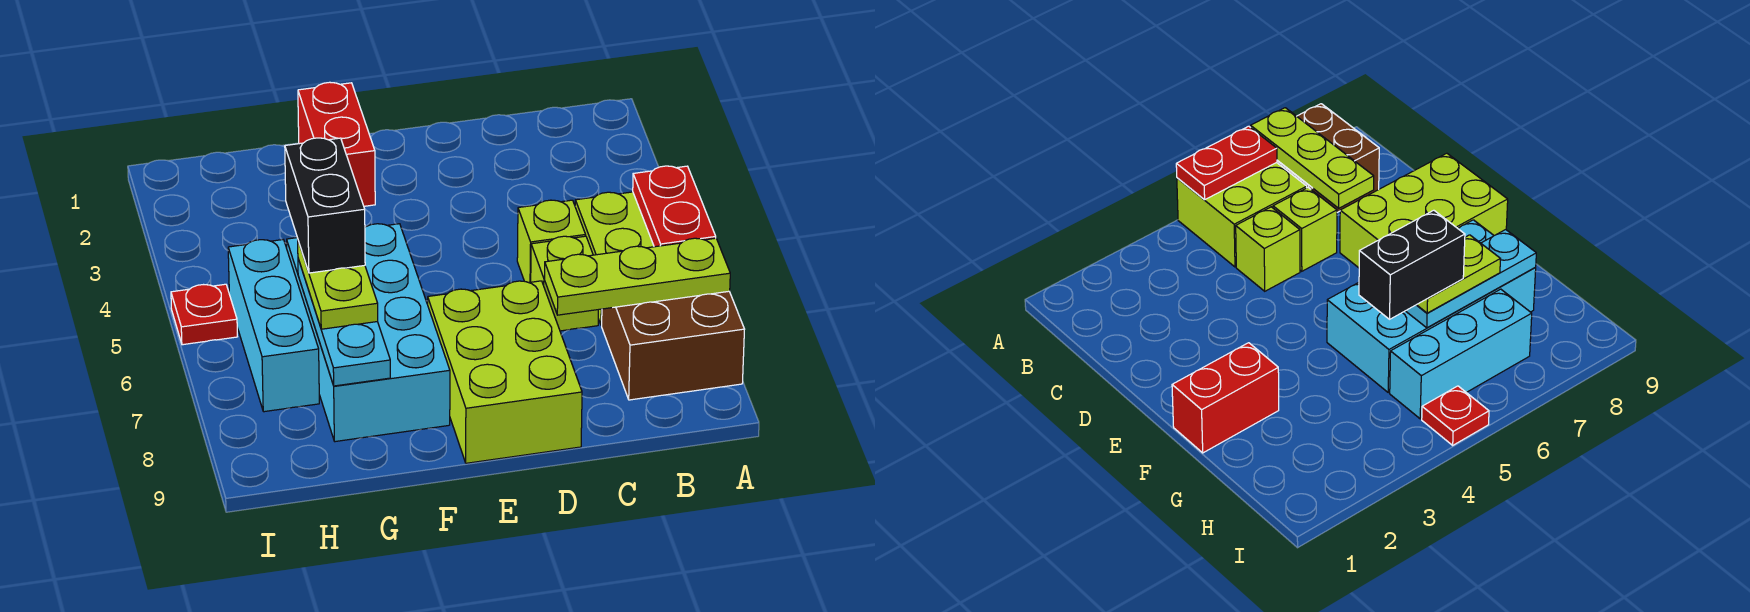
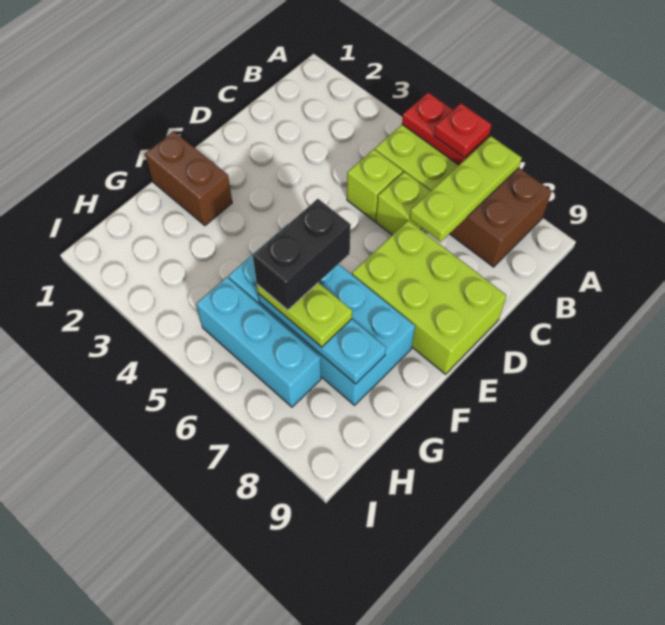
red brick F1:F2 level 1 -> brown brick F1:F2 level 1
black brick G5:G6 level 4 -> black brick F6:G6 level 4
red plate I5 level 1 -> red plate A6 level 3

